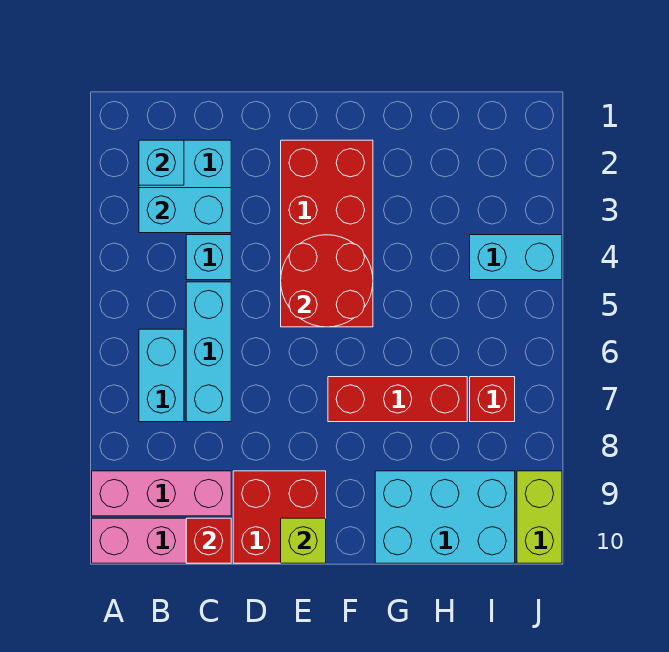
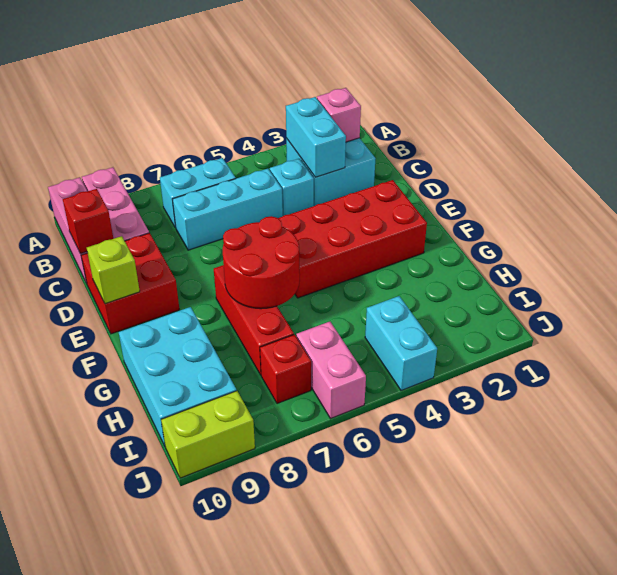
cyan brick B2 level 2 -> pink brick B2 level 2
red round brick E4:F5 level 2 -> red round brick F6:G7 level 2
none -> pink brick I6:J6 level 1

